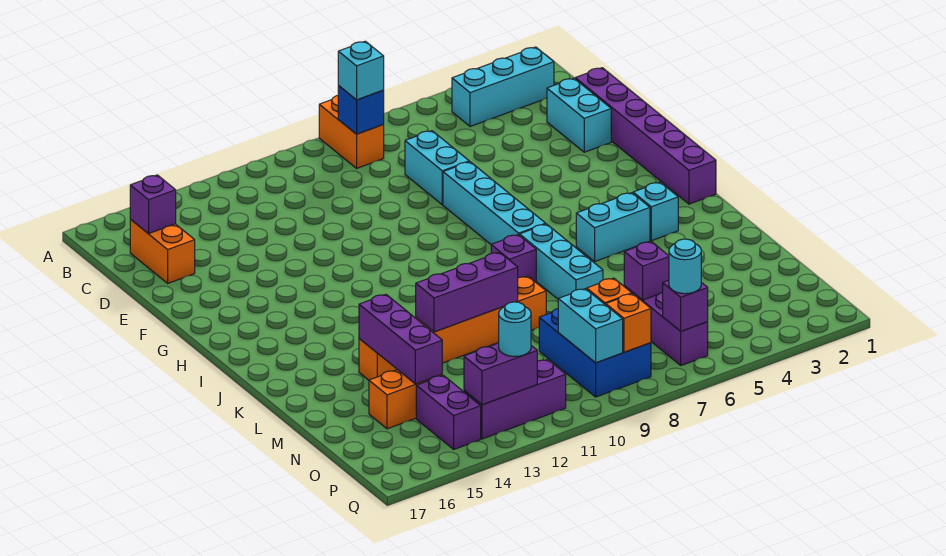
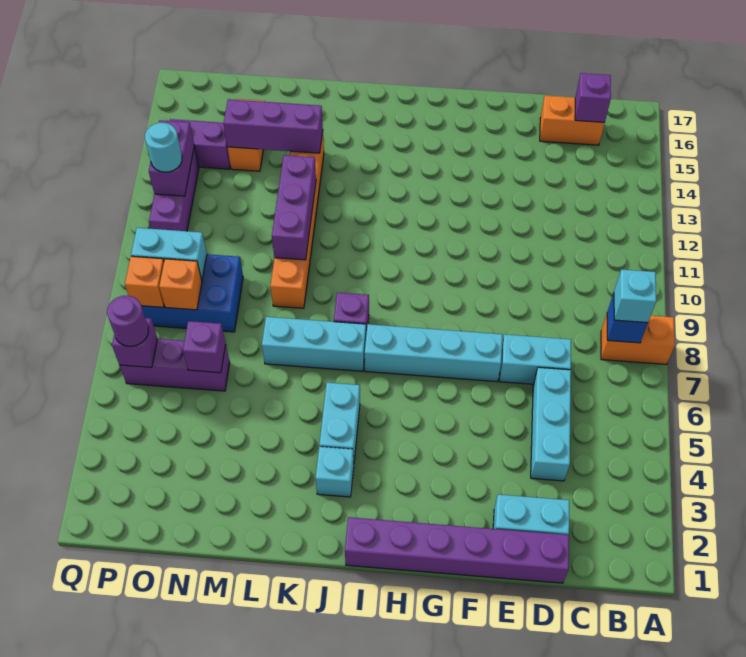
cyan brick B2:B4 level 1 -> cyan brick D4:D6 level 1
cyan round brick P6 level 3 -> purple round brick P6 level 3

